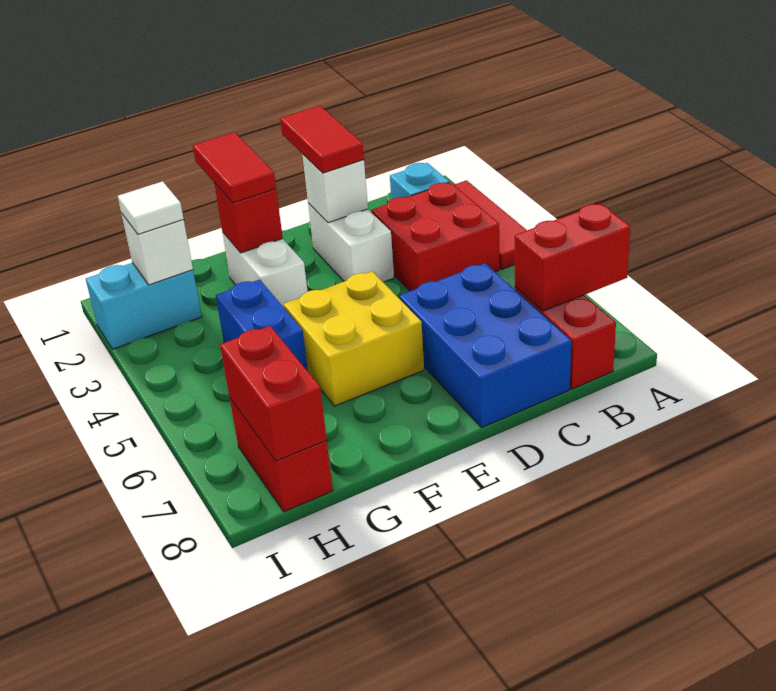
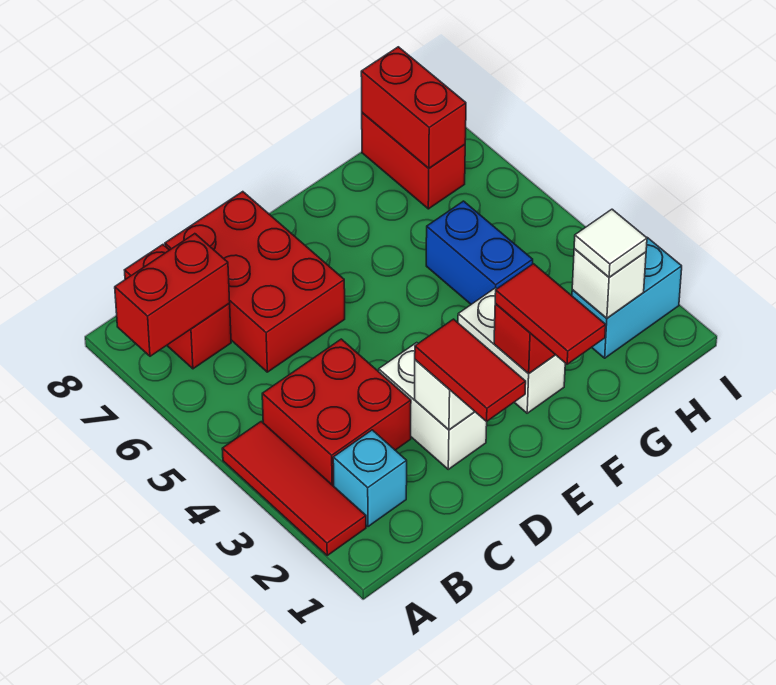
blue brick C6:D8 level 1 -> red brick C6:D8 level 1
yellow brick E5:F6 level 1 -> none

